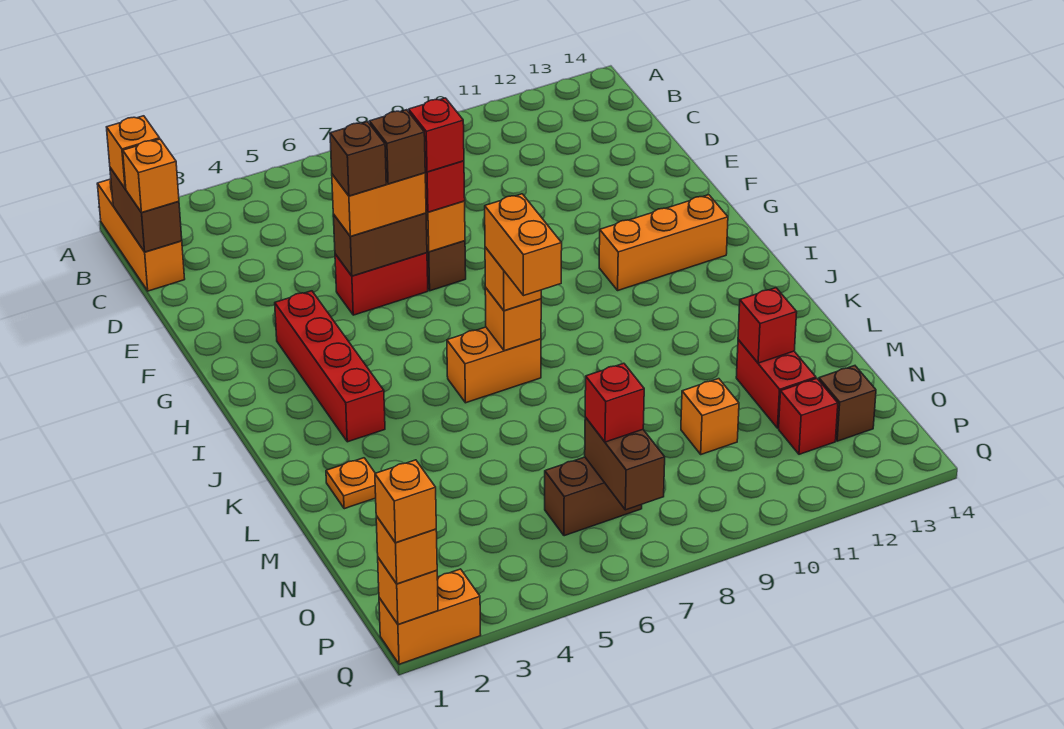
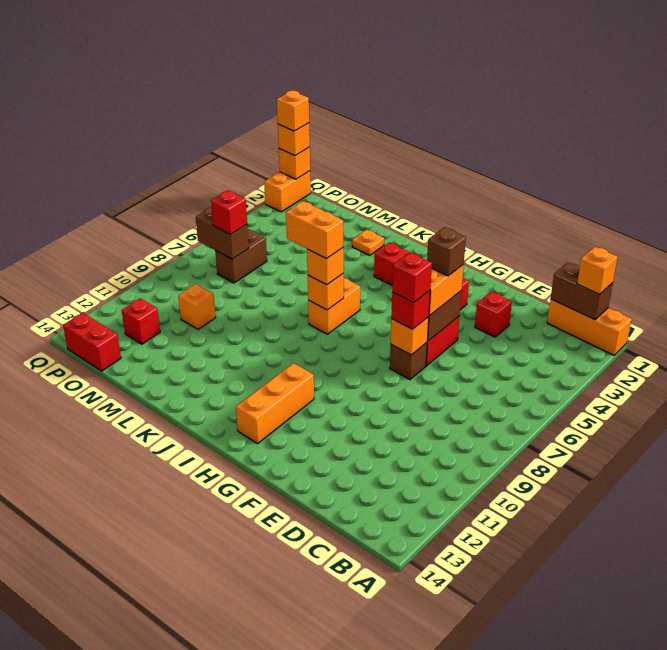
orange brick C1 level 3 -> none
brown brick F6 level 4 -> none
red brick M12:N12 level 1 -> red brick O14:P14 level 1
red brick M12 level 2 -> red brick E3 level 1
brown brick O13 level 1 -> none

